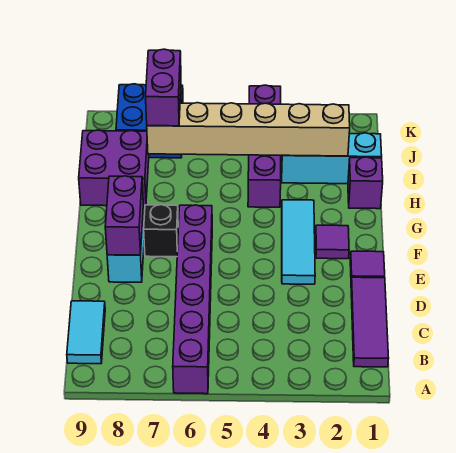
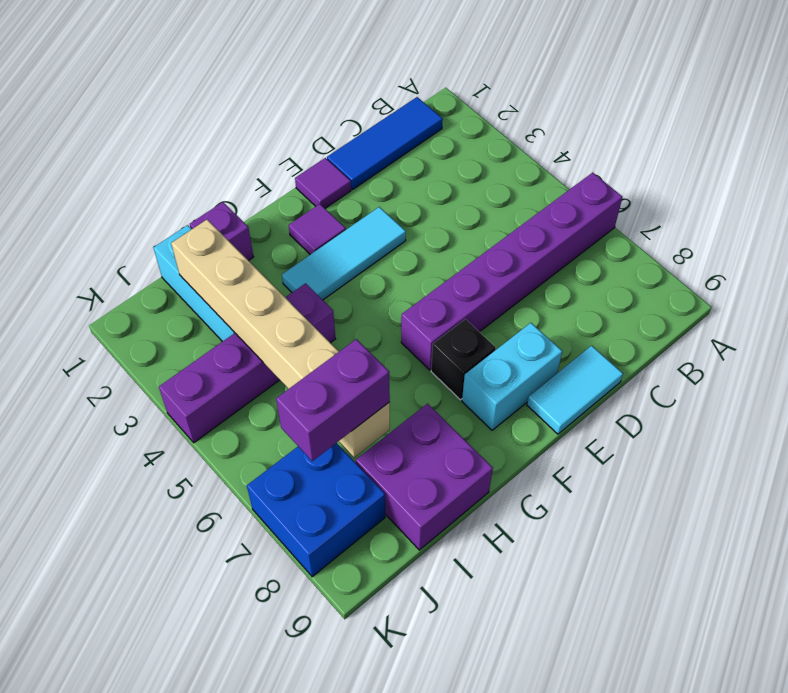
purple tile B1:D1 level 1 -> blue tile B1:D1 level 1
cyan tile B9:C9 level 1 -> cyan tile D9:E9 level 1
purple brick E8:F8 level 2 -> none

